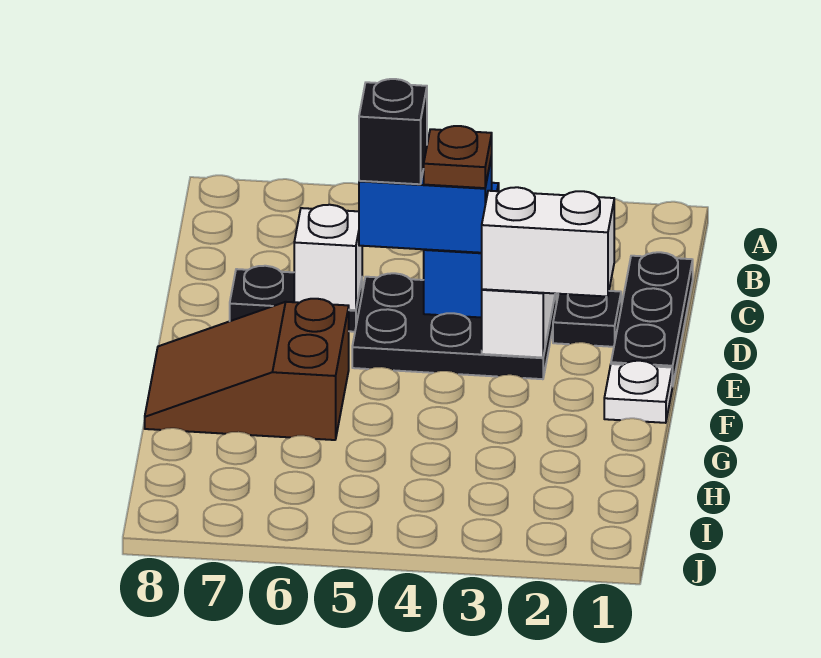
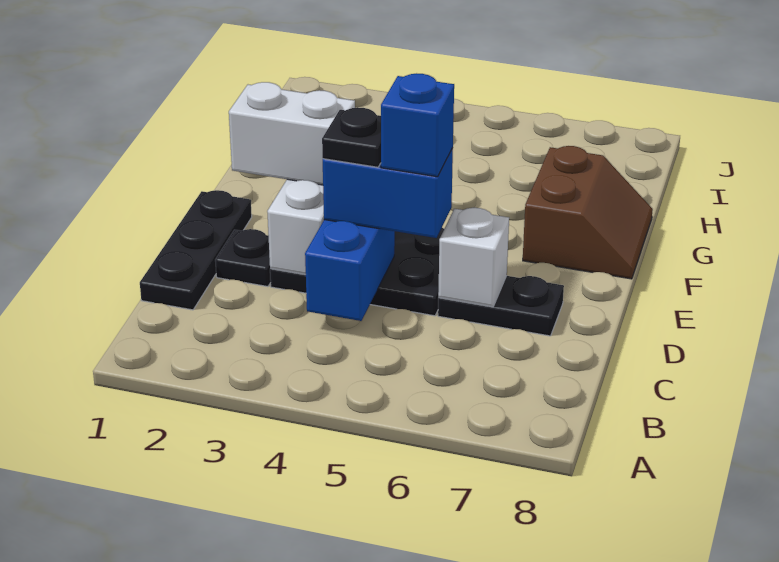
brown plate D4 level 4 -> black plate D4 level 4
black brick D5 level 4 -> blue brick D5 level 4
white plate F1 level 1 -> none
brown slope F6:G8 level 1 top 6 -> brown slope F7:G8 level 1 top 7

